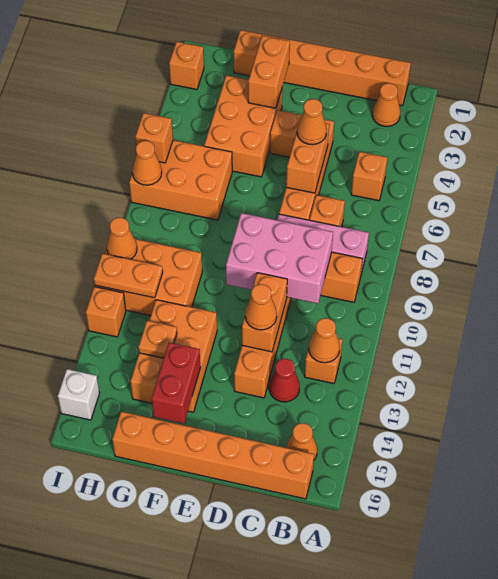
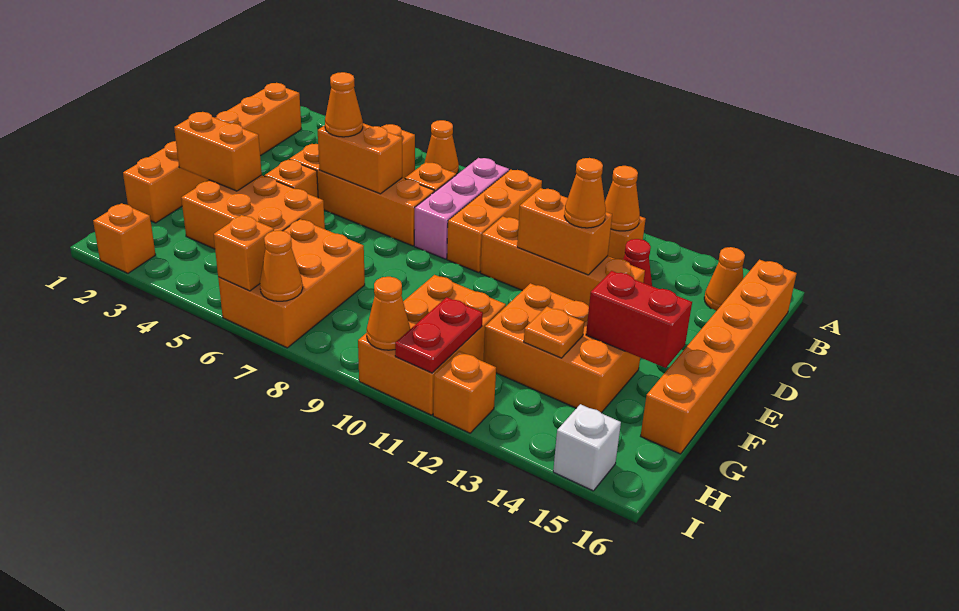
orange cone B2 level 1 -> orange cone A6 level 1
pink brick C9:E10 level 2 -> none
orange plate H11:I11 level 2 -> red plate H11:I11 level 2

